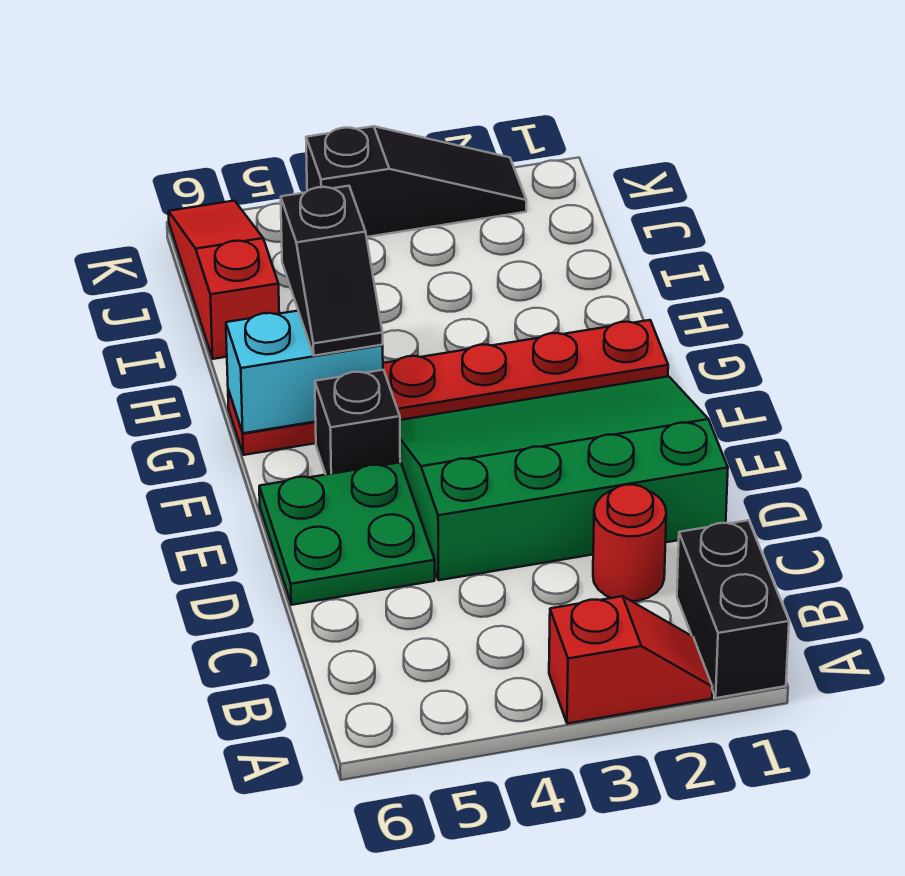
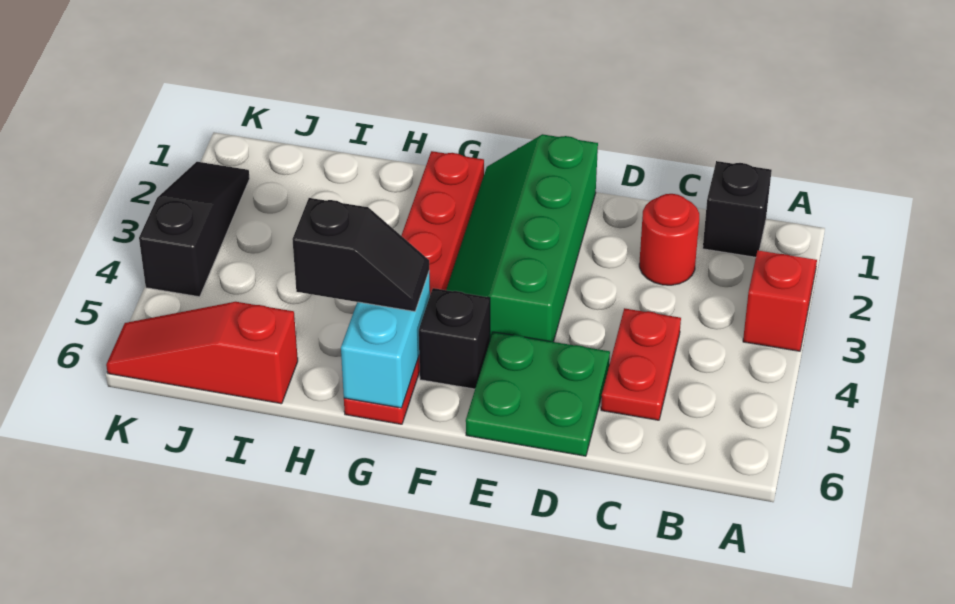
black brick A1:B1 level 1 -> black brick B1 level 1
none -> red plate C4:C5 level 1
green slope D1:F4 level 1 top D -> green slope E1:F4 level 1 top E

